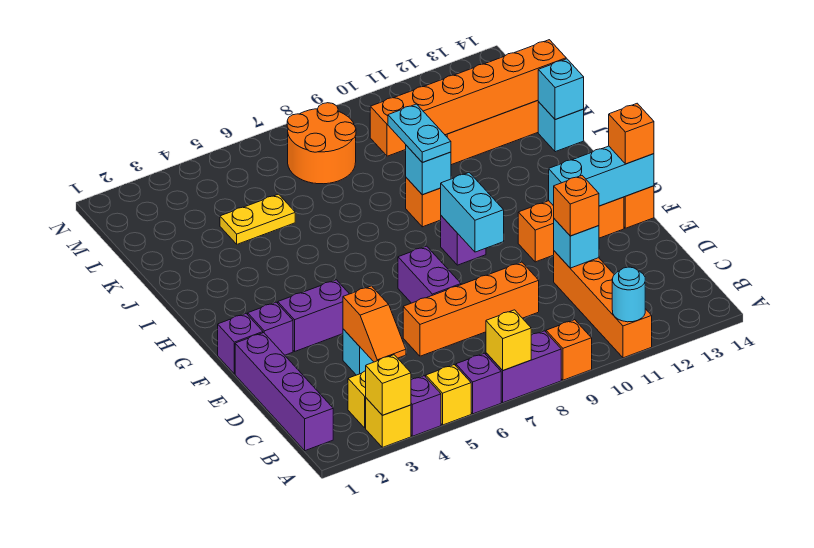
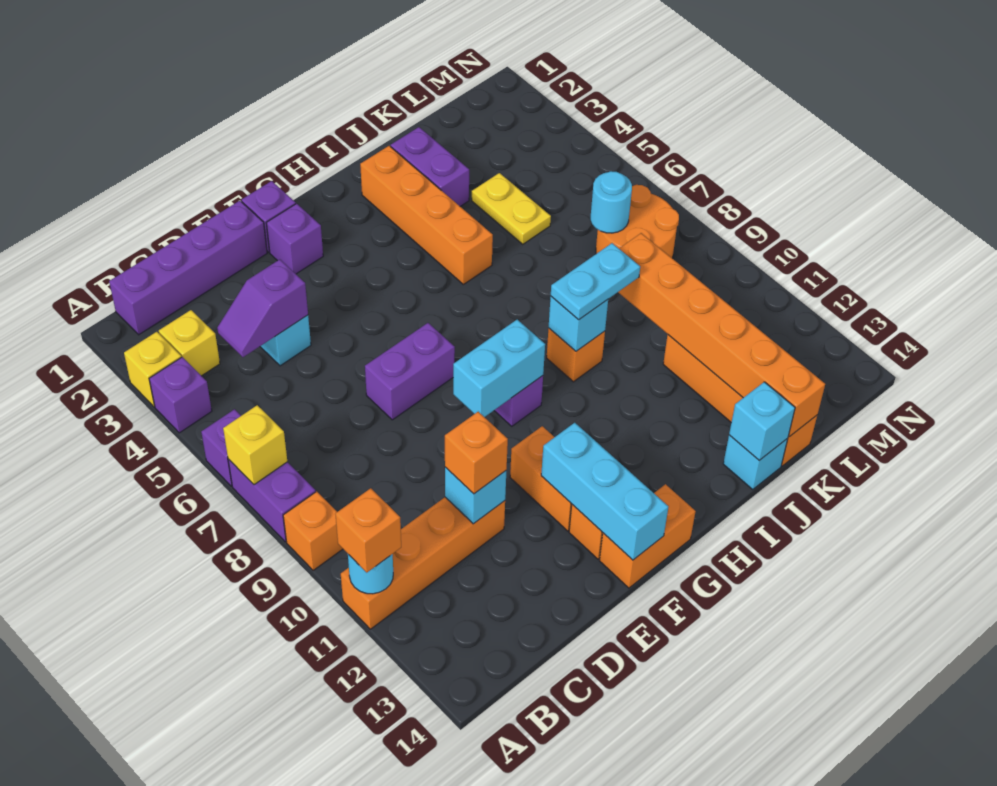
yellow brick A3 level 2 -> none
yellow brick A5 level 1 -> none
orange slope C4:D4 level 2 top D -> purple slope C4:D4 level 2 top D
orange brick D6:D9 level 1 -> orange brick I2:I5 level 1
purple brick F3:F4 level 1 -> purple brick J2:J3 level 1
orange brick F14 level 3 -> orange brick A11 level 3
none -> cyan round brick L7 level 2

